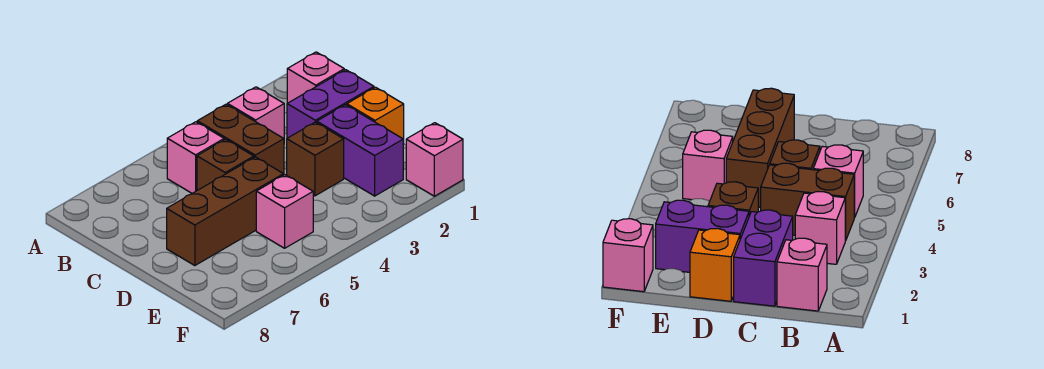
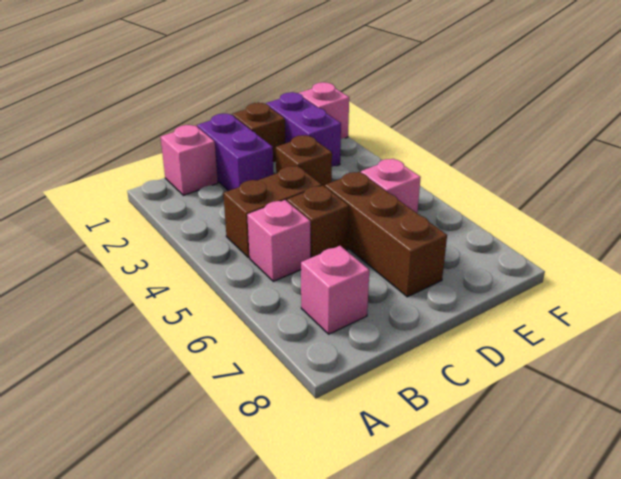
pink brick B3 level 1 -> pink brick B7 level 1
orange brick D1 level 1 -> brown brick D1 level 1
purple brick D2:E2 level 1 -> purple brick E1:E2 level 1

